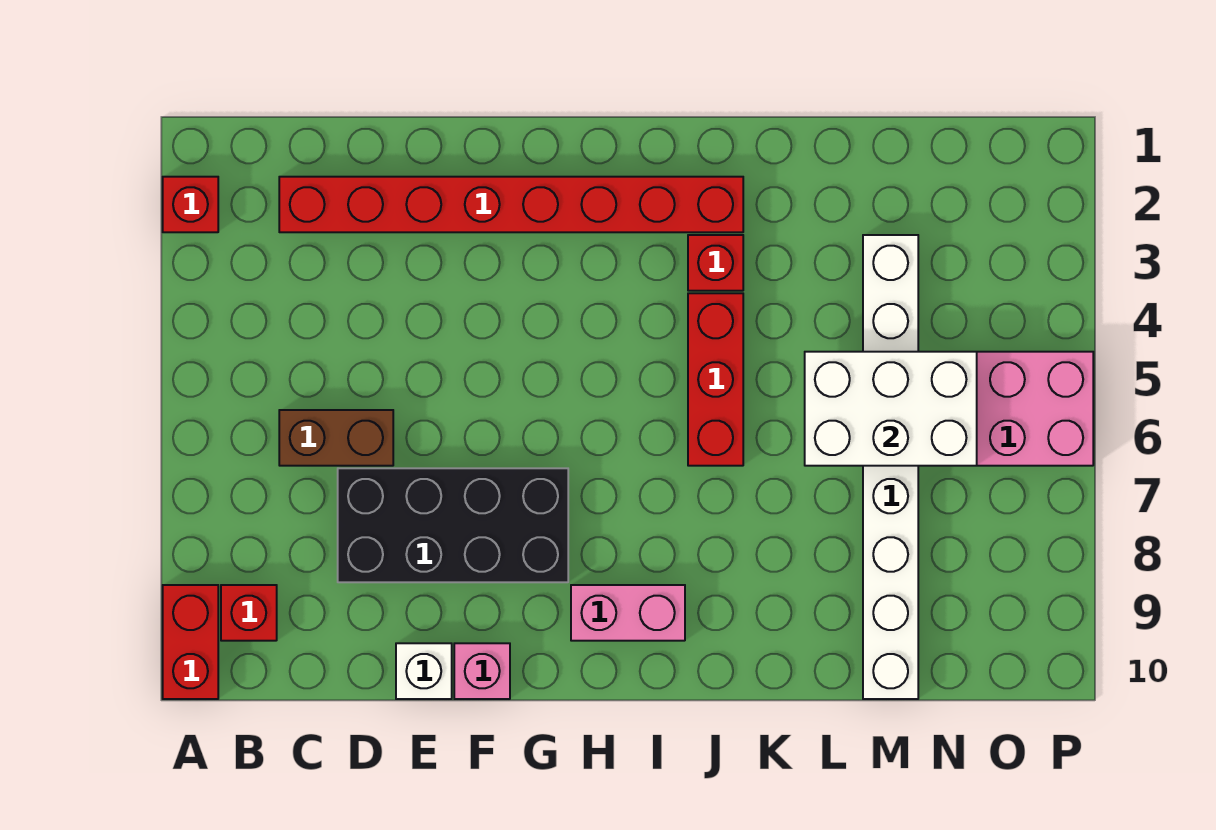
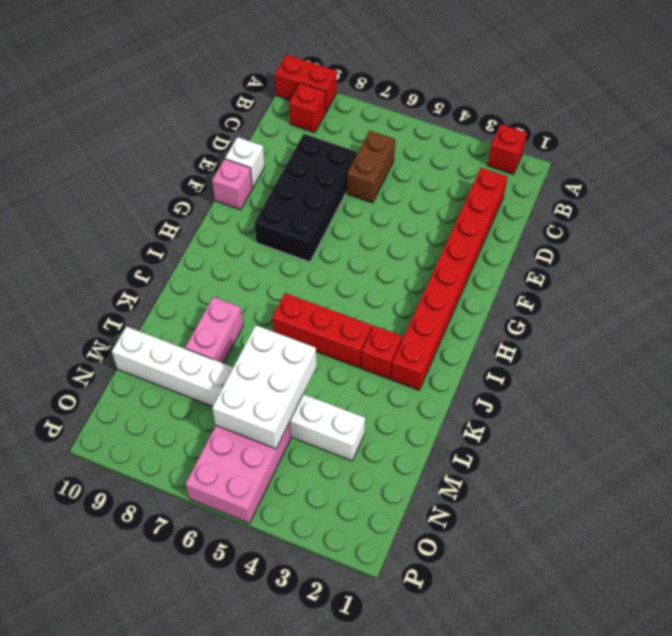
pink brick H9:I9 level 1 -> pink brick K8:L8 level 1

